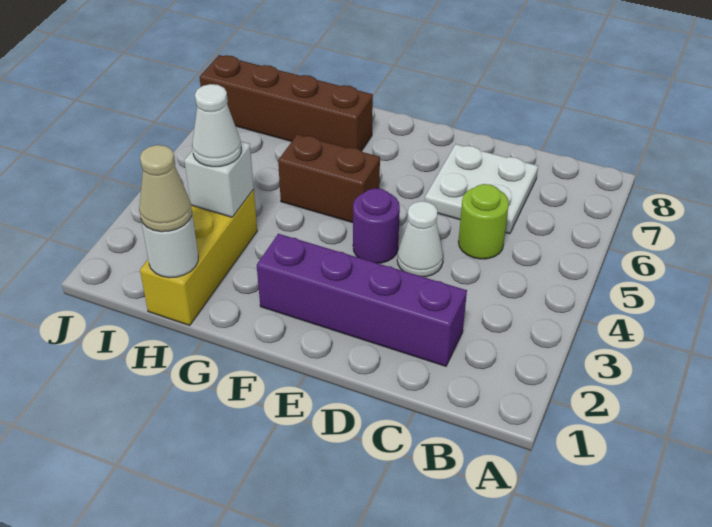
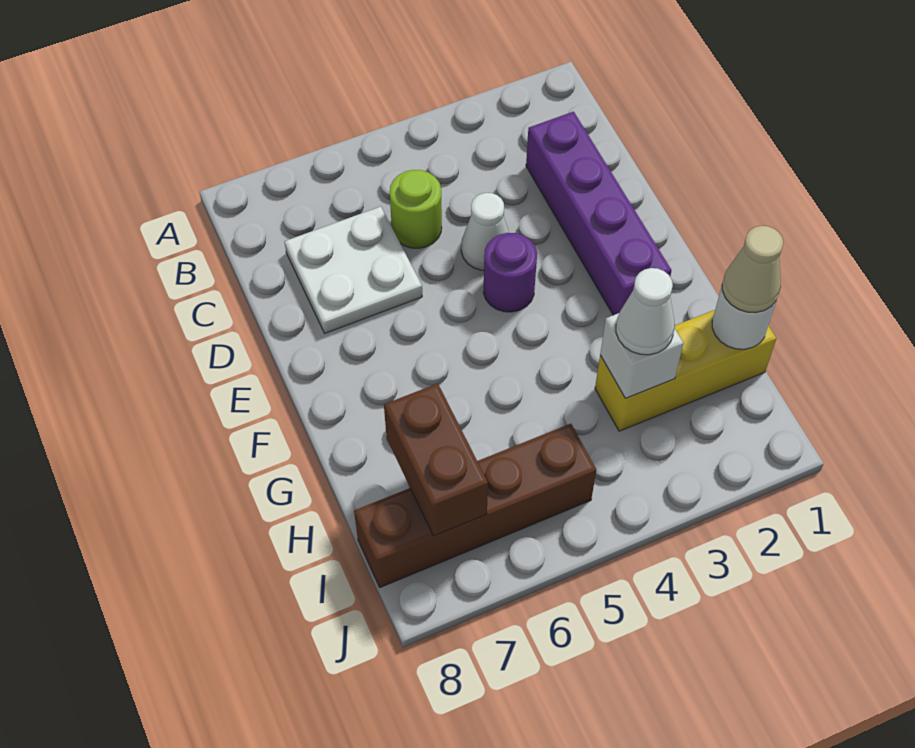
brown brick F5:G5 level 1 -> brown brick H7:I7 level 2
brown brick G7:J7 level 1 -> brown brick I5:I8 level 1

